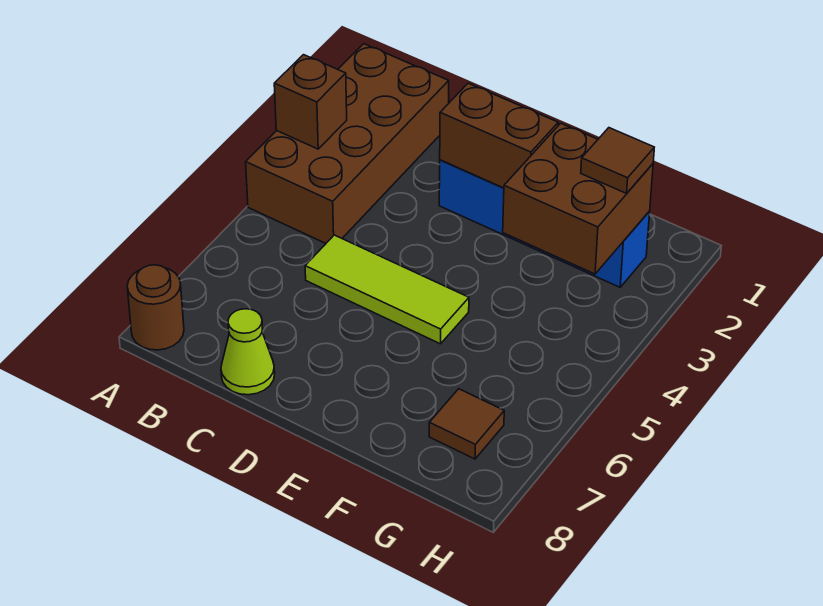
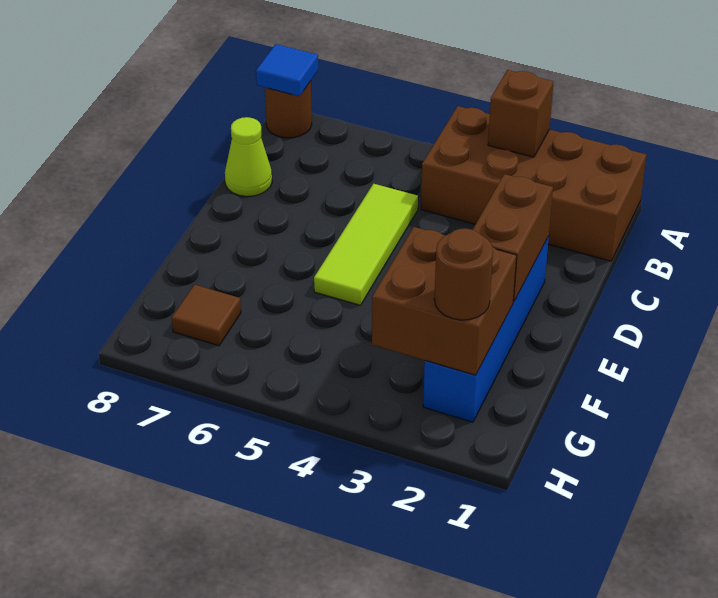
none -> blue tile A8 level 2
brown tile G2 level 3 -> brown round brick G2 level 3

